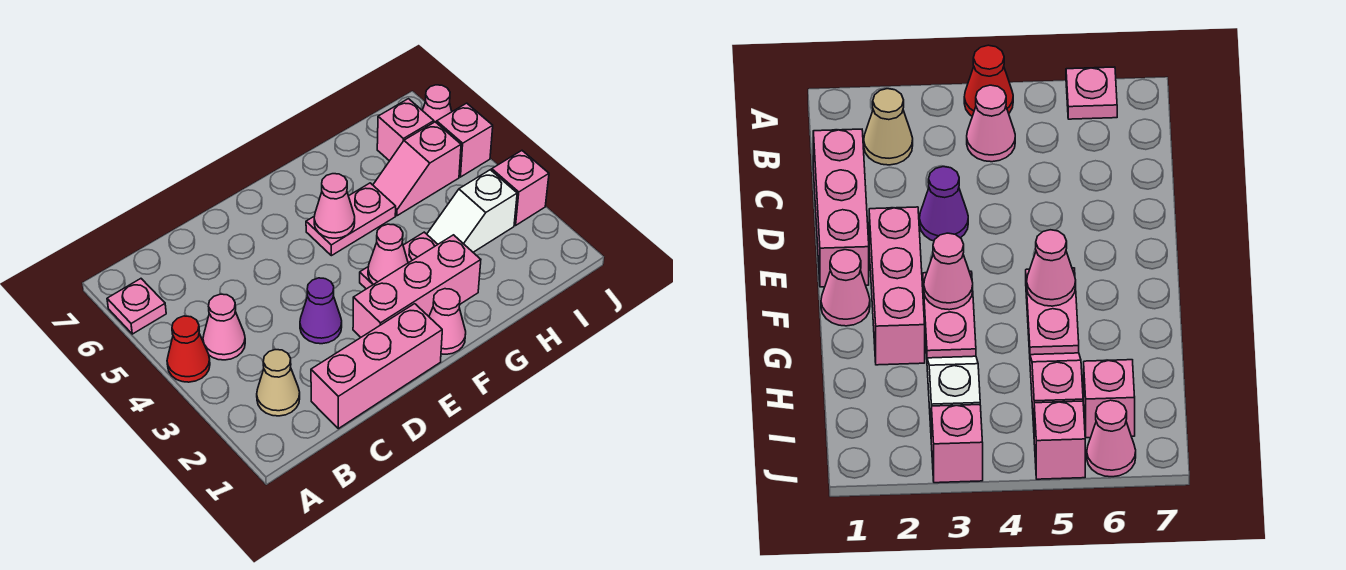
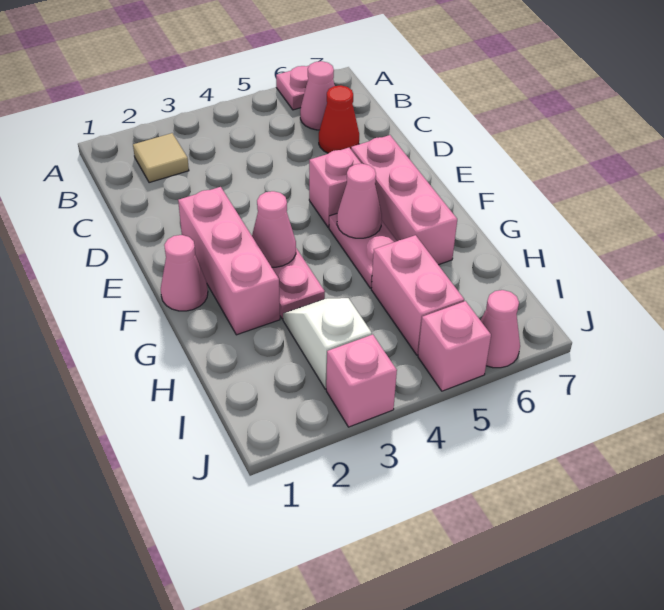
red cone A4 level 1 -> red cone C6 level 1
tan cone B2 level 1 -> tan tile B2 level 1
pink cone B4 level 1 -> pink cone B6 level 1
pink brick C1:E1 level 1 -> pink brick E6:G6 level 1
purple cone D3 level 1 -> none
pink slope H5:I5 level 1 top I -> pink brick H5:I5 level 1
pink brick I6 level 1 -> pink brick E5 level 1

